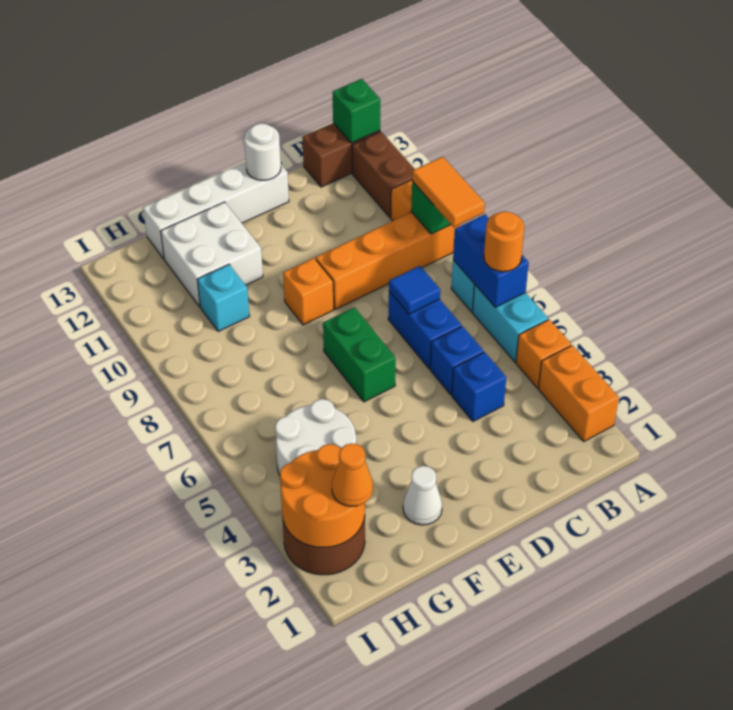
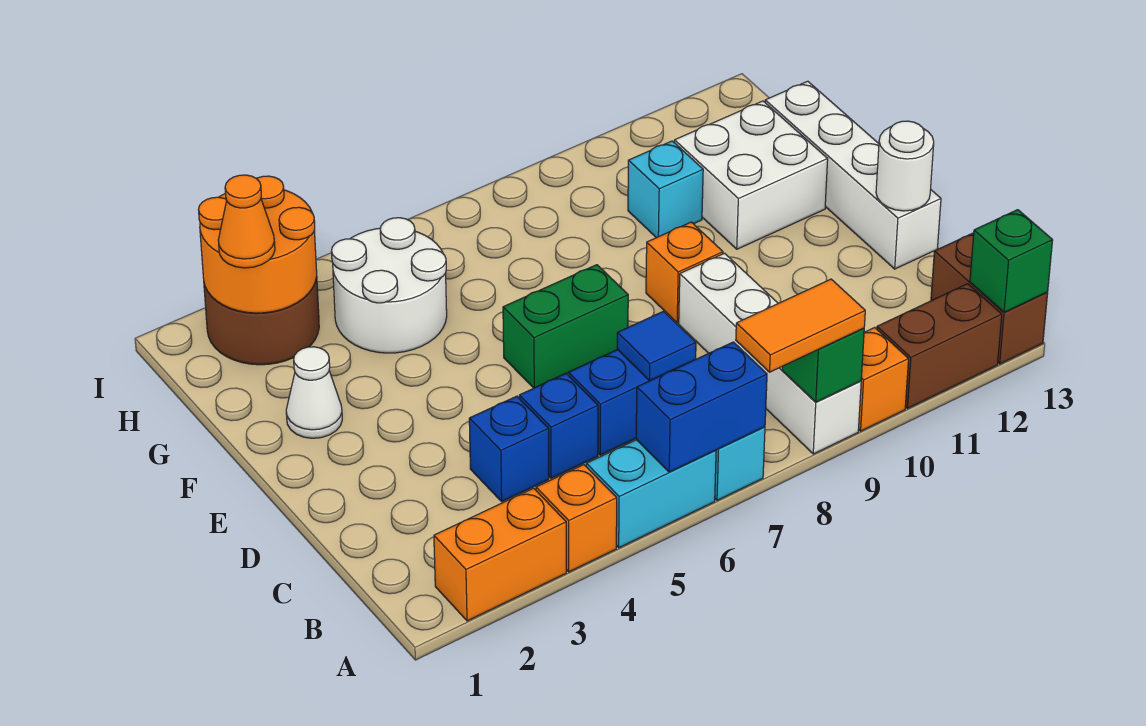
orange round brick A6 level 3 -> none
orange brick A9:D9 level 1 -> white brick A9:D9 level 1

